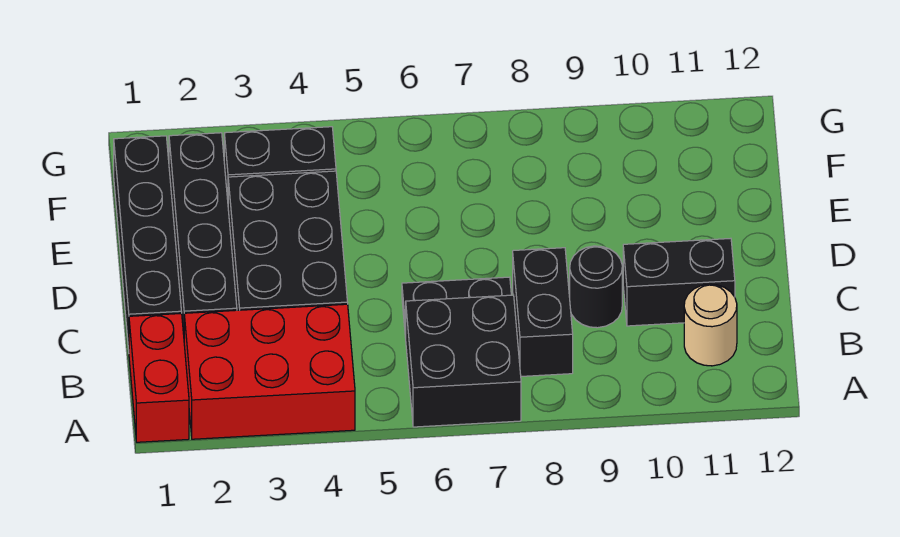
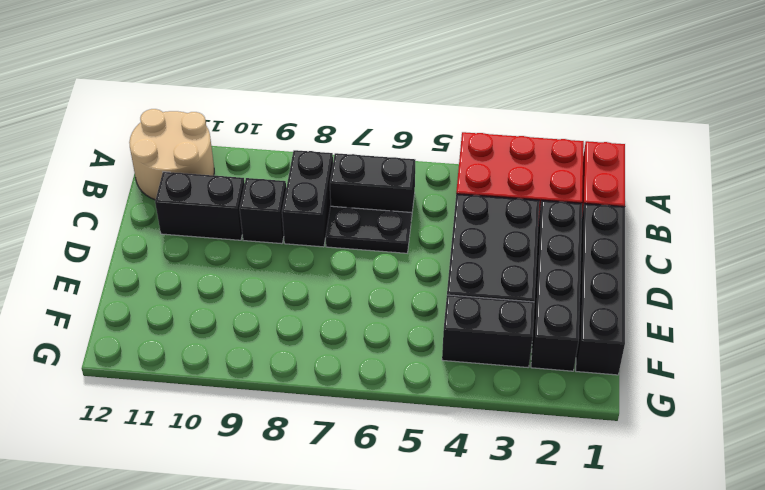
black brick A6:B7 level 1 -> black brick B6:B7 level 1
tan round brick B11 level 1 -> tan round brick A11:B12 level 1
black round brick C9 level 1 -> black brick C9 level 1

